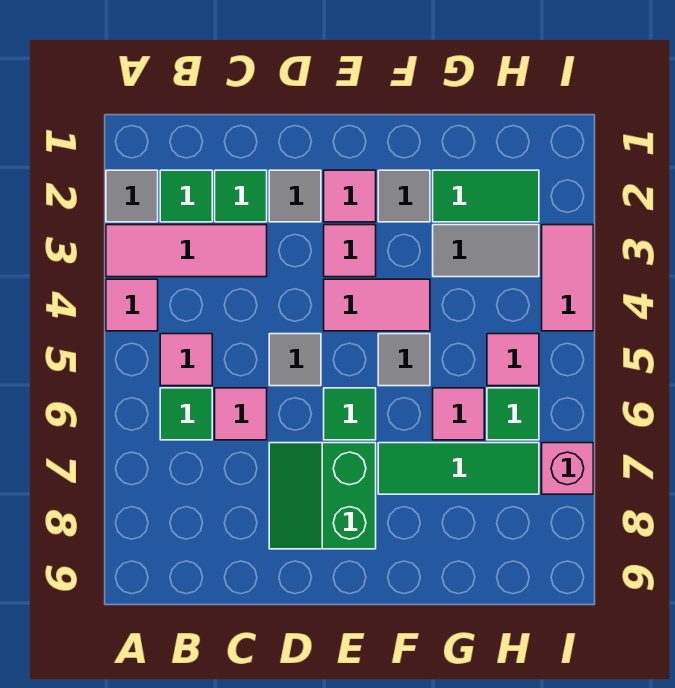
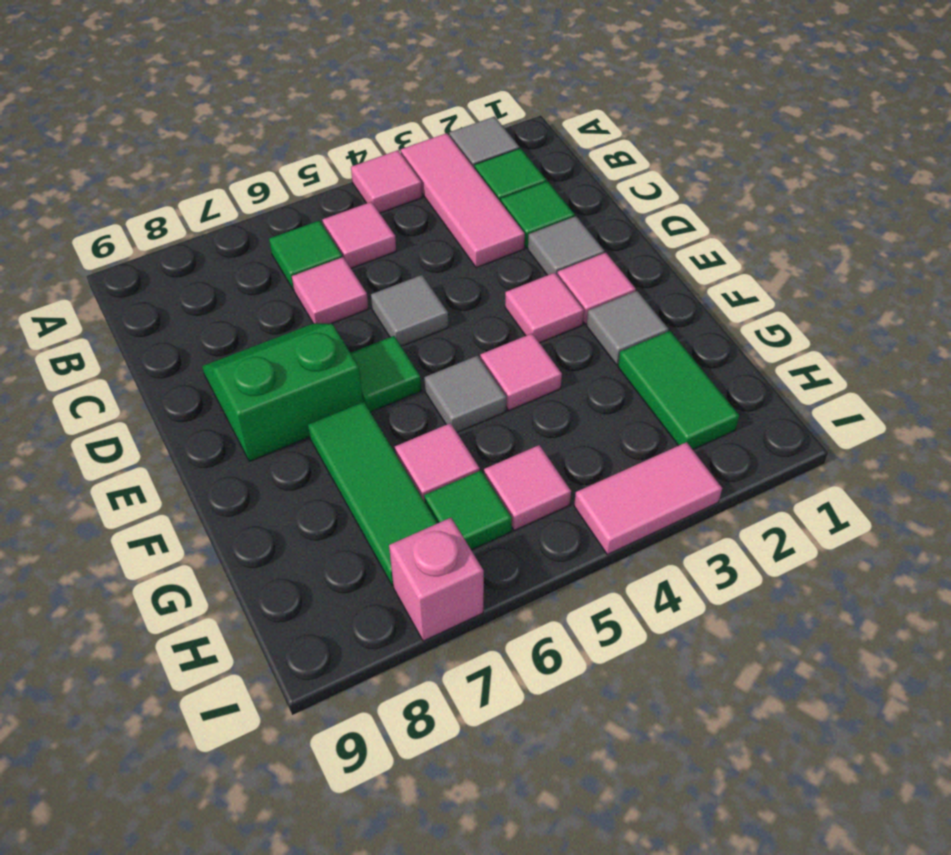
pink tile E4:F4 level 1 -> pink tile F4 level 1
grey tile G3:H3 level 1 -> none

